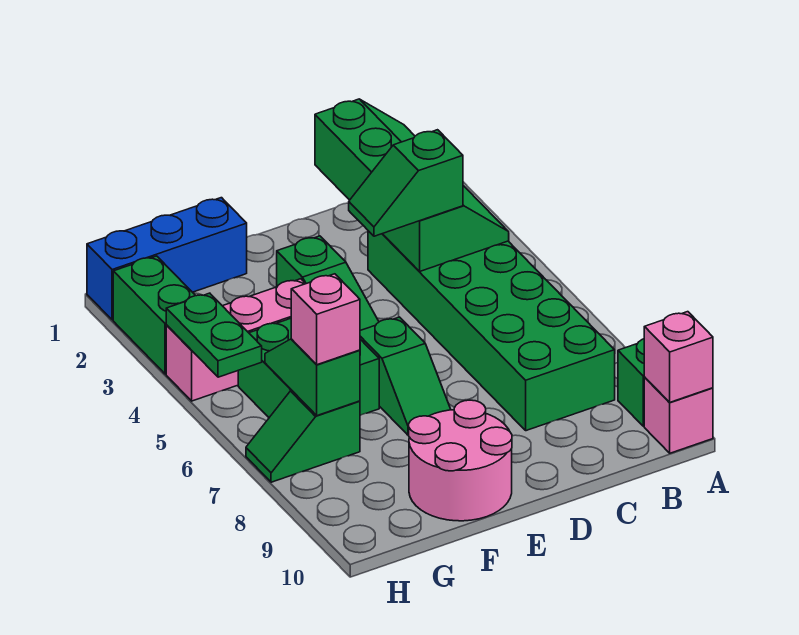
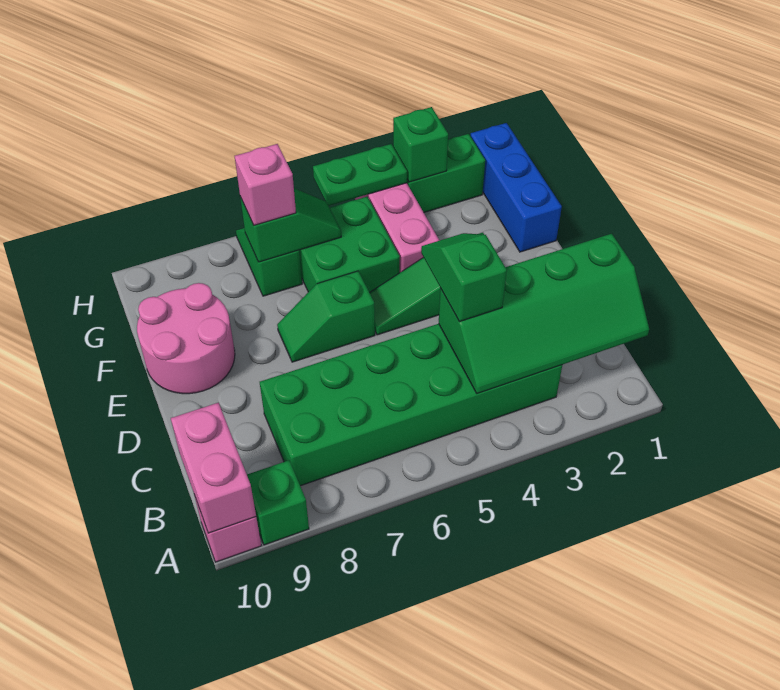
pink brick A10 level 2 -> pink brick A10:B10 level 2
none -> green brick H3 level 2

